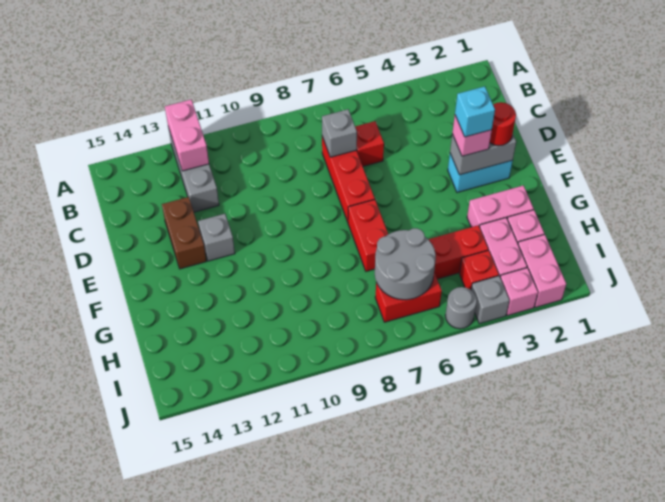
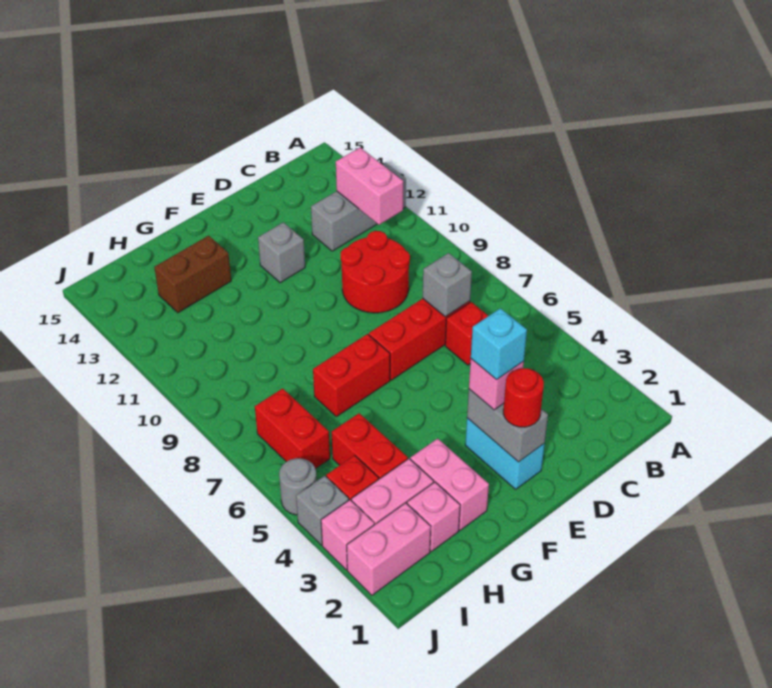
pink brick A12:B12 level 2 -> pink brick B11:B12 level 2
none -> red round brick C9:D10 level 1
brown brick D13:E13 level 1 -> brown brick G13:H13 level 1
grey round brick H6:I7 level 2 -> none

